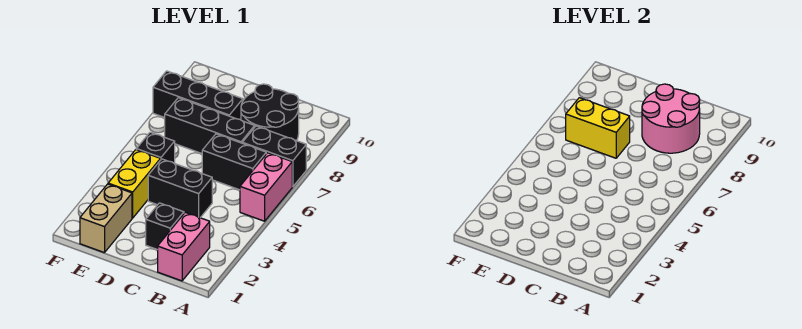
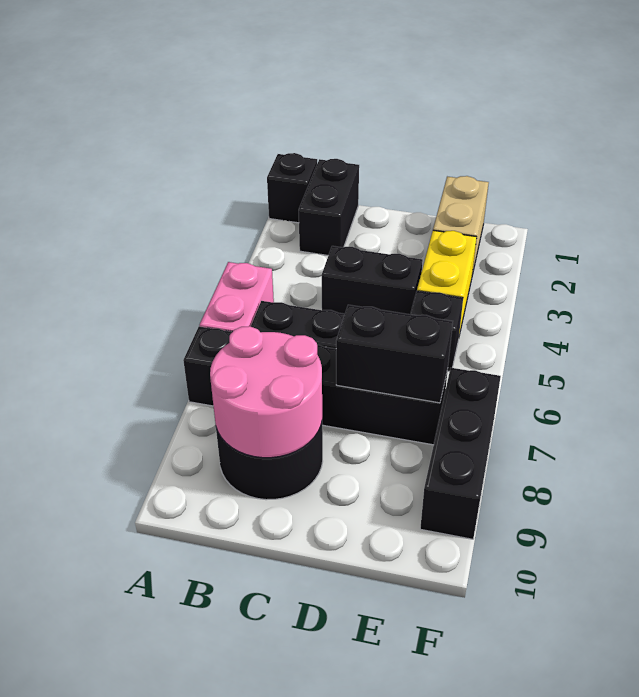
pink brick B1:B2 level 1 -> black brick B1:B2 level 1
black brick C2 level 1 -> black brick A1 level 1
yellow brick D7:E7 level 2 -> black brick D7:E7 level 2
black brick D8:F8 level 1 -> black brick F7:F9 level 1

